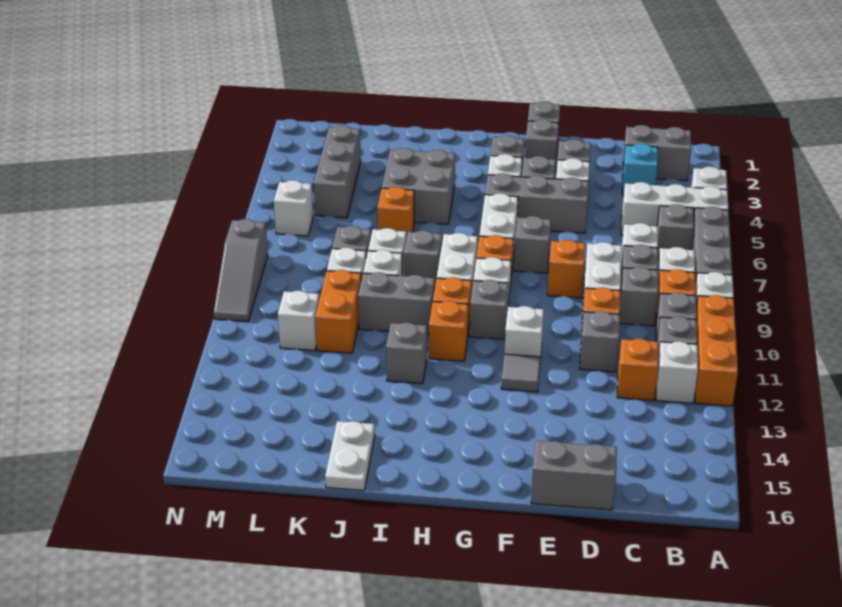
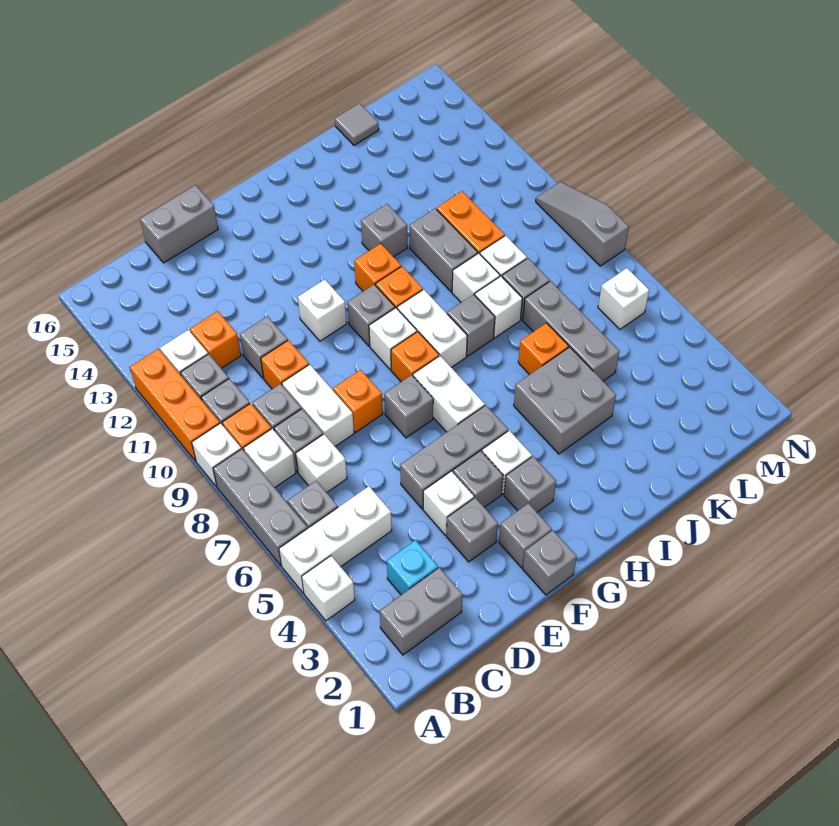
grey tile F12 level 1 -> grey tile K16 level 1
grey brick I10:J10 level 1 -> grey brick J10:J11 level 1
white plate J15:J16 level 1 -> none
grey brick L3:L5 level 1 -> grey brick K5:K7 level 1
white brick L11 level 1 -> none

